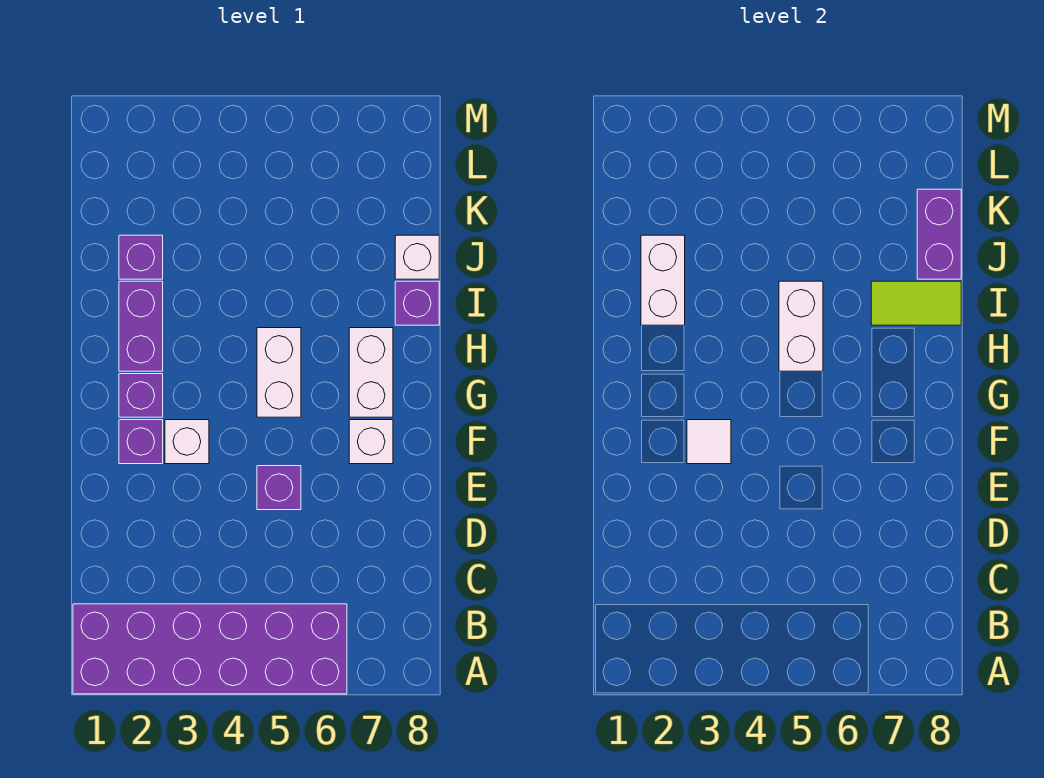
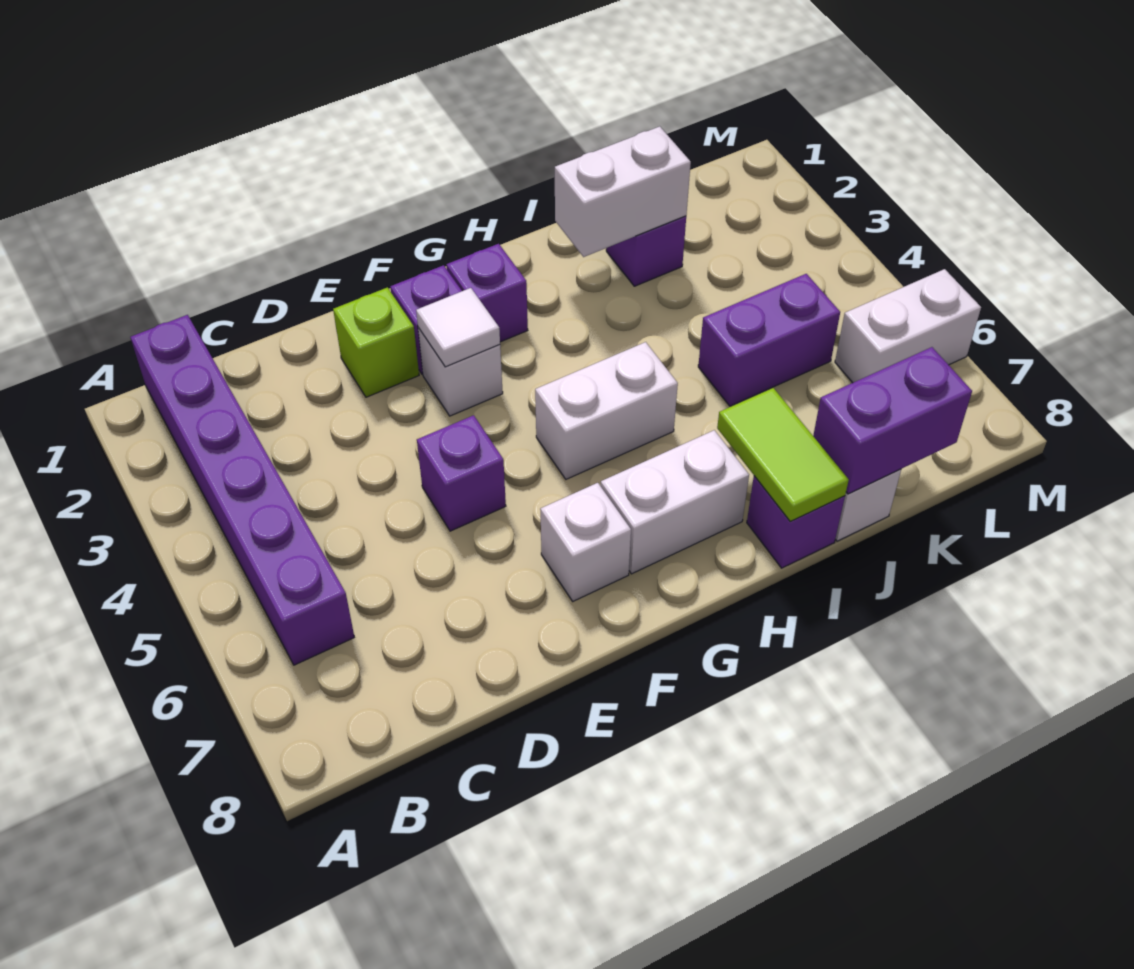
purple brick A1:B6 level 1 -> purple brick B1:B6 level 1
none -> lime brick E2 level 1
purple brick H2:I2 level 1 -> purple brick J5:K5 level 1
white brick H5:I5 level 2 -> white brick L6:M6 level 1

